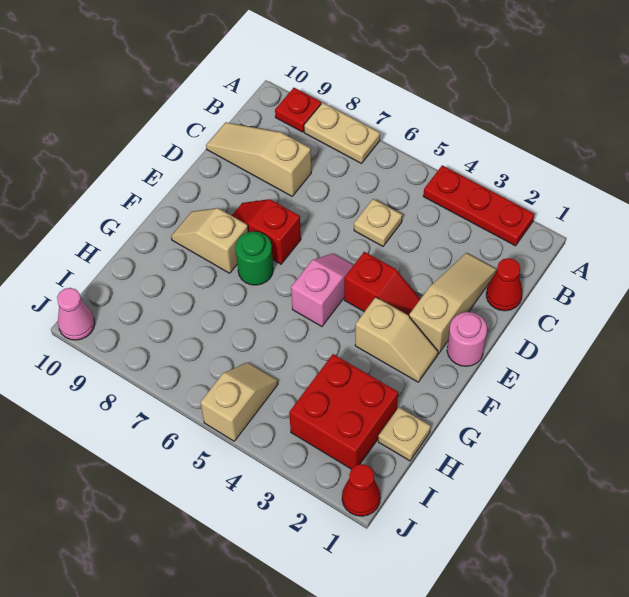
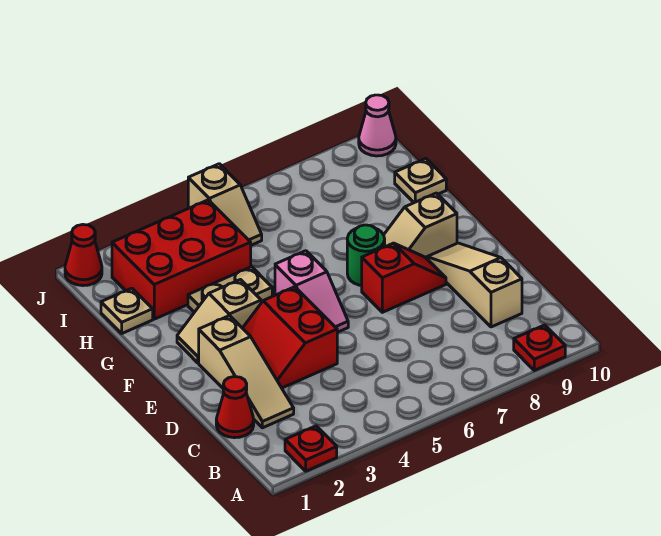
red plate A2:A4 level 1 -> red plate A2 level 1
tan plate A7:A8 level 1 -> tan plate G3:G4 level 1
tan plate C5 level 1 -> tan plate H10 level 1
tan slope C8:C10 level 1 top 8 -> tan slope C9:E9 level 1 top C
pink round brick E1 level 1 -> none
red slope E3:E4 level 1 top 4 -> red slope D3:E4 level 1 top 4
tan slope F8:F9 level 1 top 8 -> tan slope F8:F9 level 1 top 9
red brick H2:I3 level 1 -> red brick H2:I4 level 1

